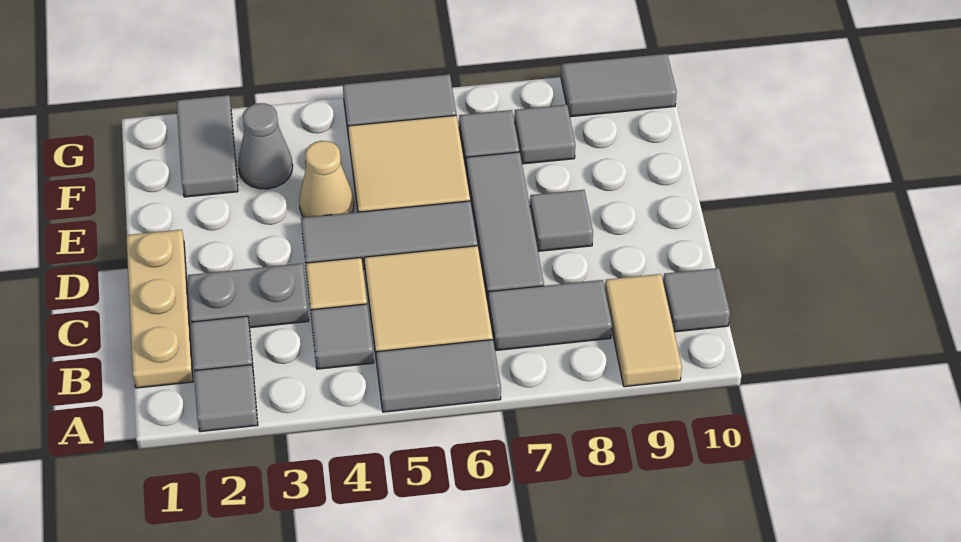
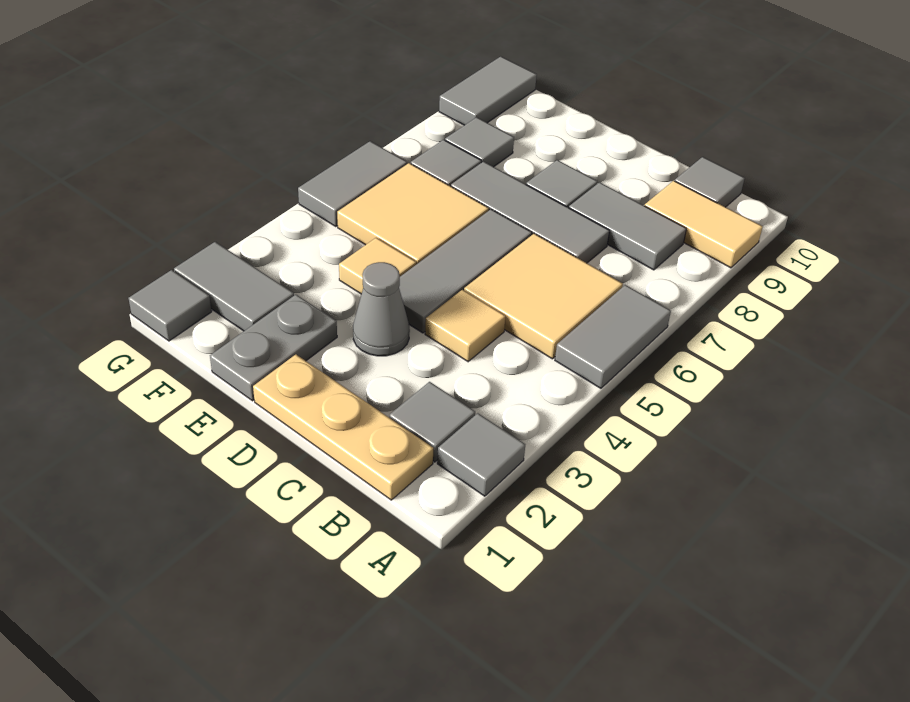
grey tile B4 level 1 -> grey tile G1 level 1
grey tile B7:B8 level 1 -> grey tile B8:C8 level 1
grey plate C2:C3 level 1 -> grey plate E1:E2 level 1
tan cone E4 level 1 -> tan tile E4 level 1
grey cone F3 level 1 -> grey cone D3 level 1

